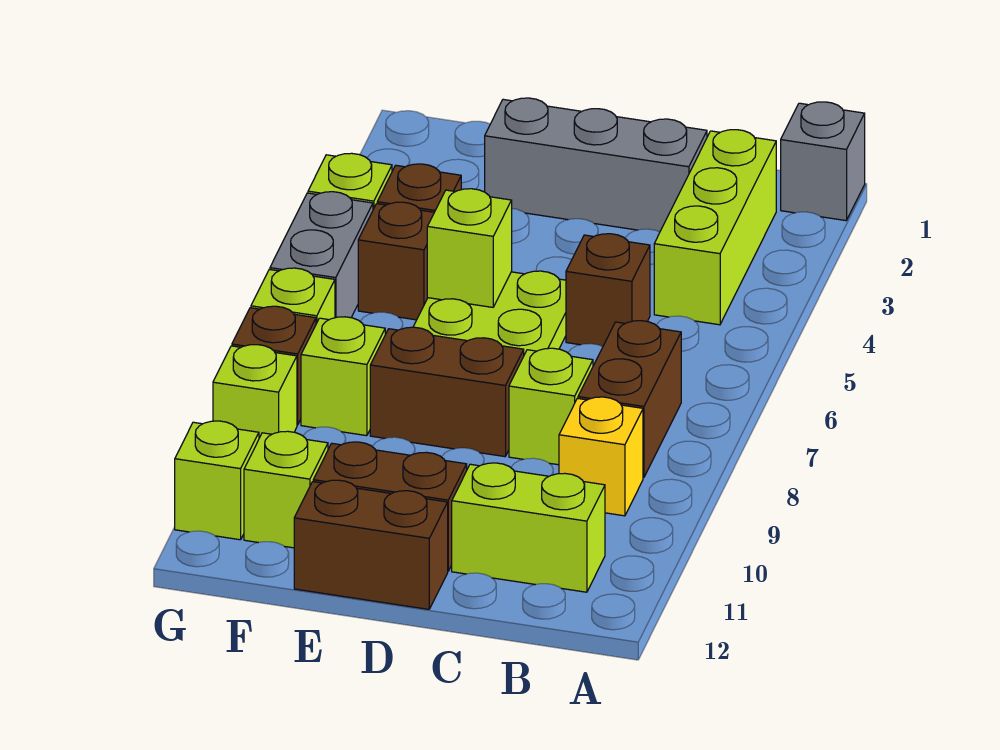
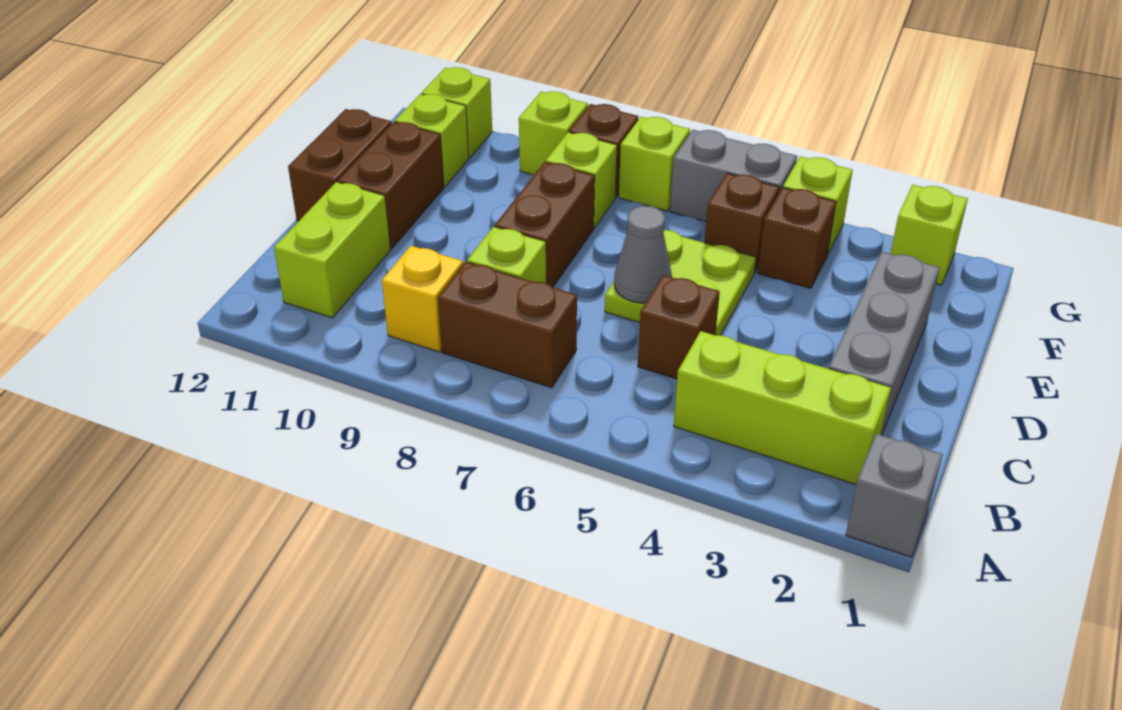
none -> grey cone D6 level 2
lime brick E5 level 2 -> lime brick G2 level 1

